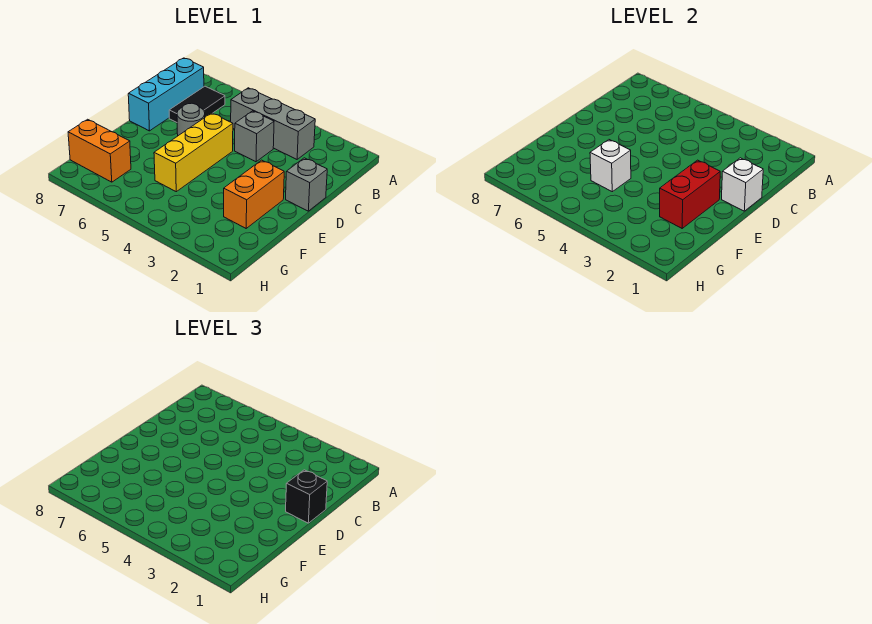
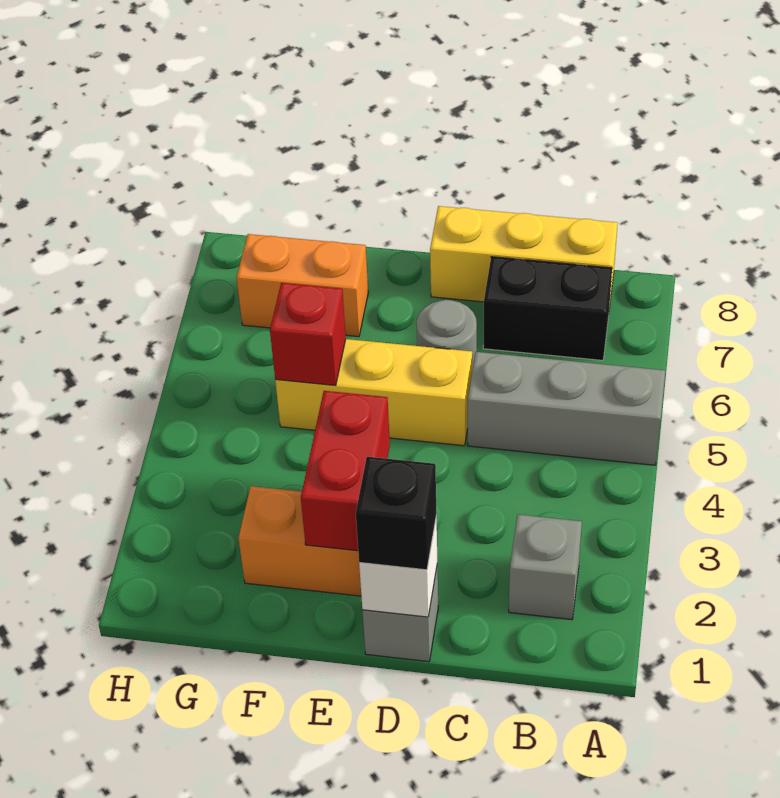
grey brick B3:B5 level 1 -> grey brick A5:C5 level 1
black tile B7:C7 level 1 -> black brick B7:C7 level 1
cyan brick B8:D8 level 1 -> yellow brick B8:D8 level 1
grey brick C4 level 1 -> grey brick B2 level 1
red brick E2:F2 level 2 -> red brick E2:E3 level 2
white brick F5 level 2 -> red brick F5 level 2
orange brick G7:G8 level 1 -> orange brick F7:G7 level 1

